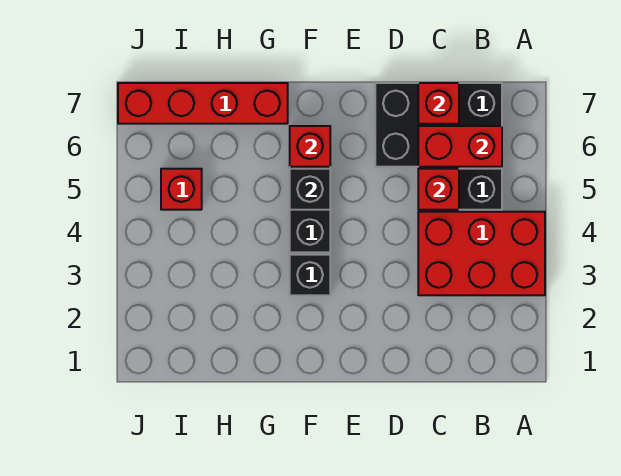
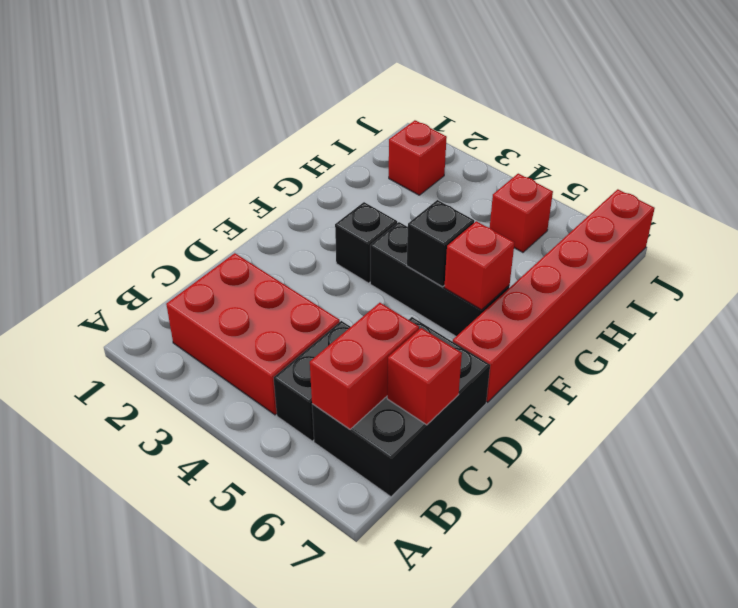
red brick A3:C4 level 1 -> red brick B2:C4 level 1
red brick C5 level 2 -> red brick I2 level 1
red brick G7:J7 level 1 -> red brick E7:J7 level 1

